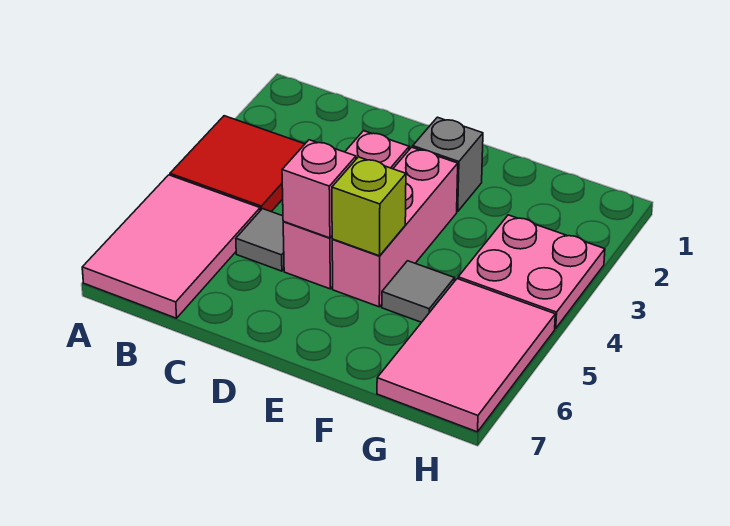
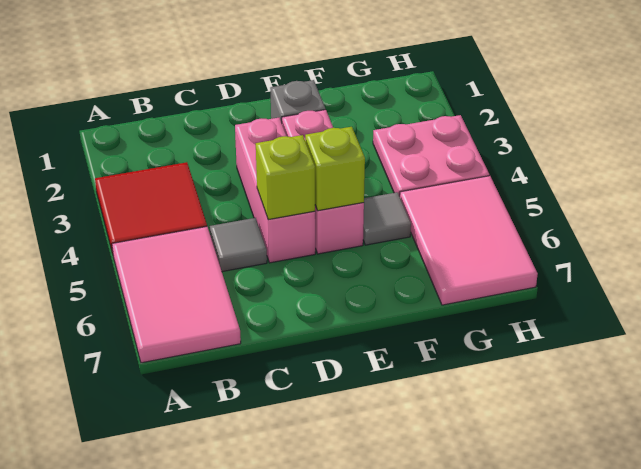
pink brick D5 level 2 -> lime brick D5 level 2

